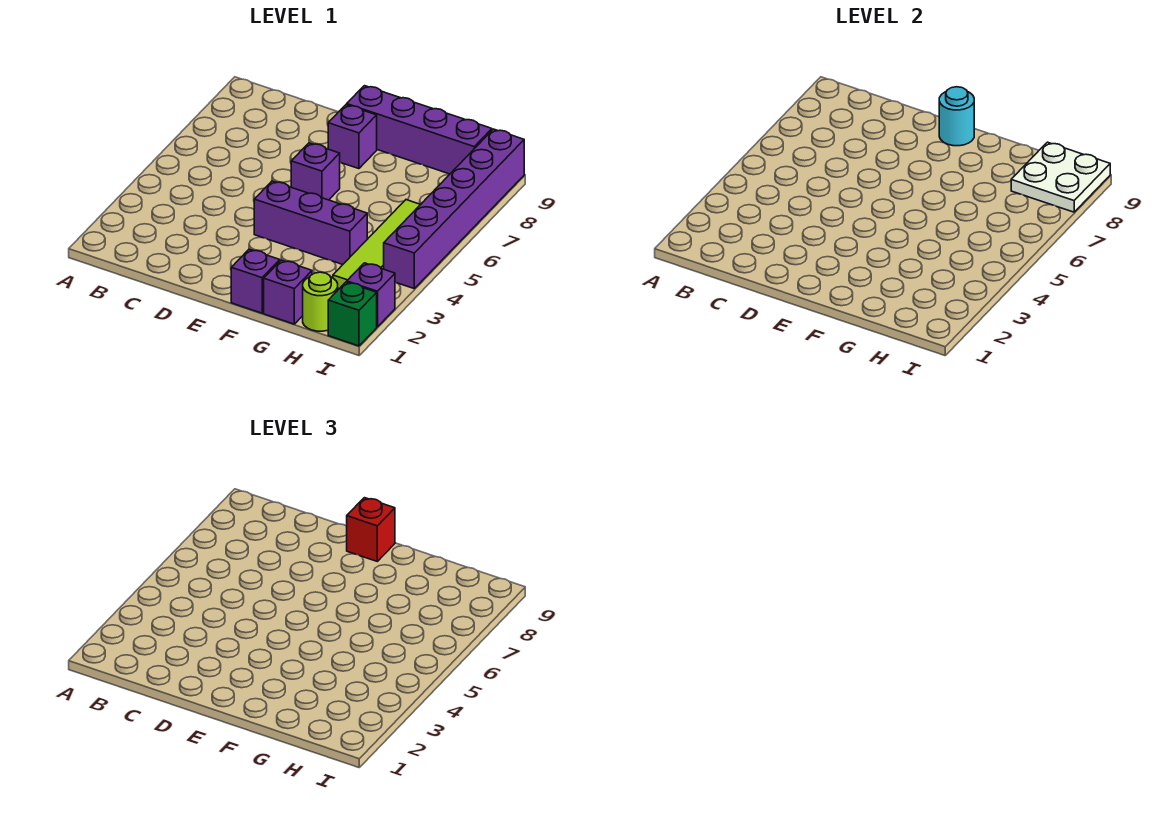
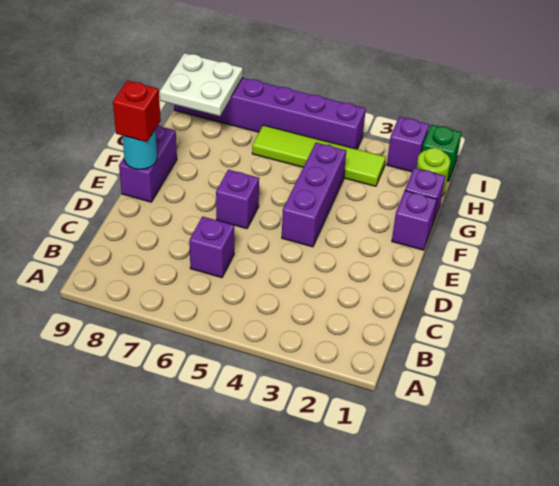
purple brick E8 level 1 -> purple brick C6 level 1
purple brick E9:H9 level 1 -> purple brick E9:F9 level 1

